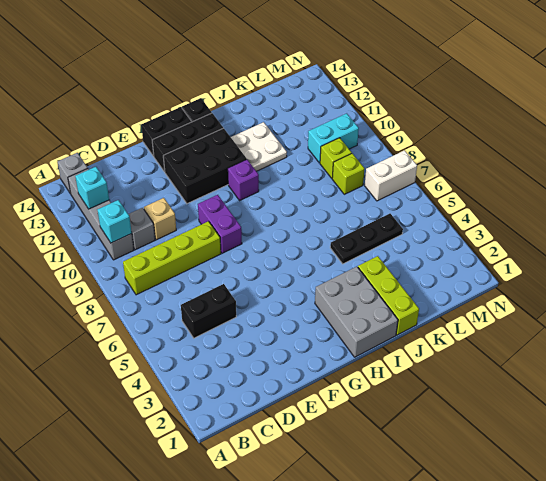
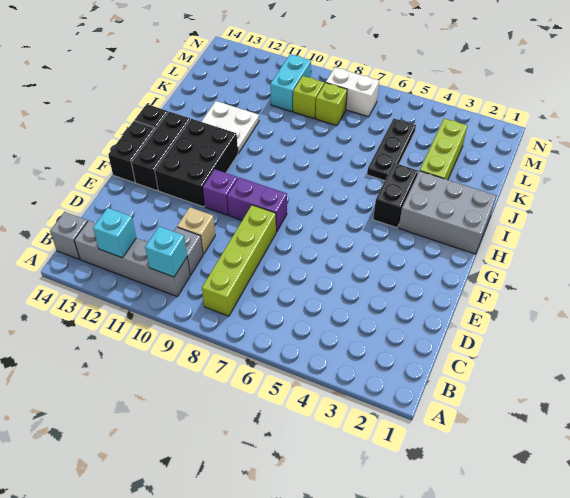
black brick C5:D5 level 1 -> black brick H4:I4 level 1
purple brick H10 level 1 -> purple brick F10 level 1
lime brick J1:J3 level 1 -> lime brick J3:L3 level 1
white brick M7:N7 level 1 -> white brick M7:M8 level 1

